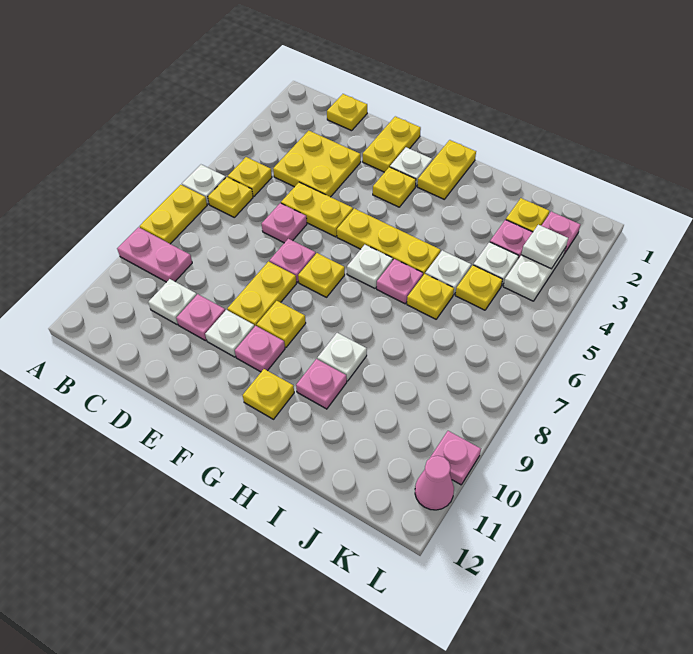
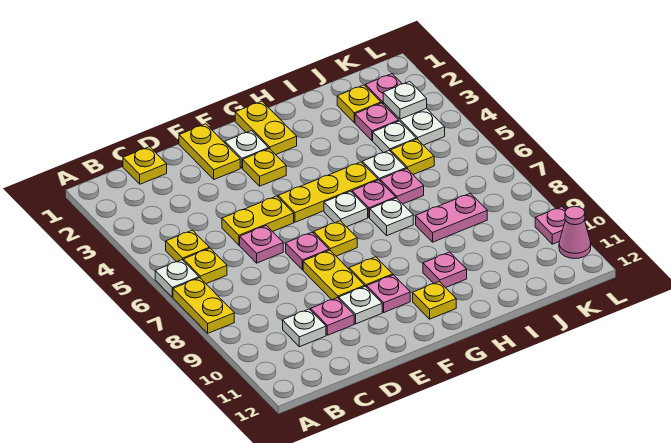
pink plate A9:B9 level 1 -> pink plate I8:J8 level 1
yellow plate C3:D4 level 1 -> none
white plate H9 level 1 -> white plate H7 level 1
yellow plate I6 level 1 -> pink plate I6 level 1

